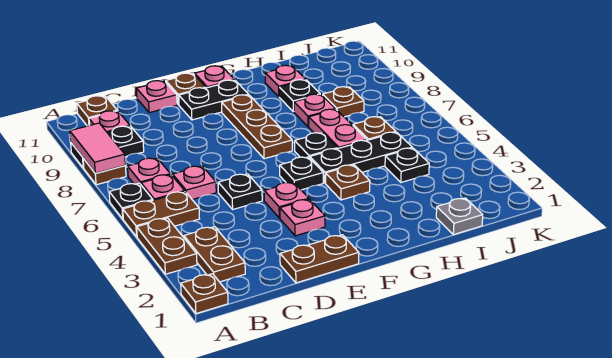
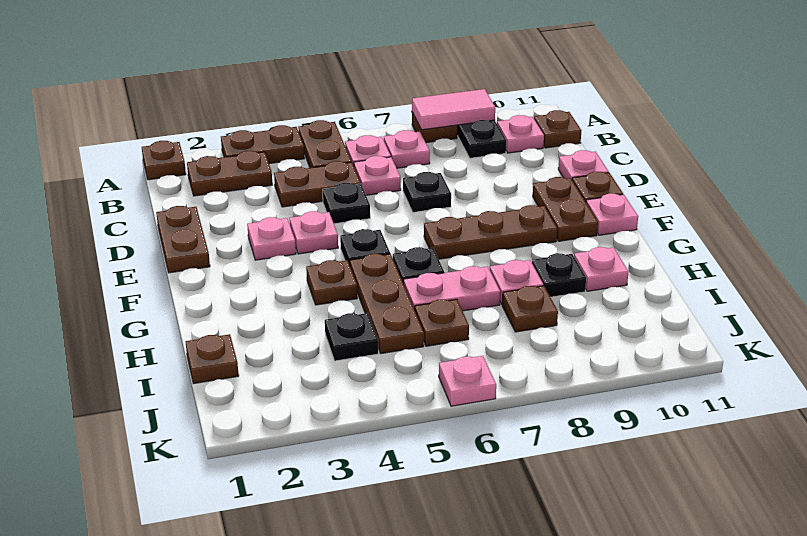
black plate A6 level 1 -> black plate D7 level 1
none -> brown plate C4:C5 level 1
black plate E10:F10 level 1 -> brown plate E10:F10 level 1
black plate G5:I5 level 1 -> brown plate G5:I5 level 1
grey plate I1 level 1 -> brown plate I1 level 1
none -> pink plate K6 level 1

